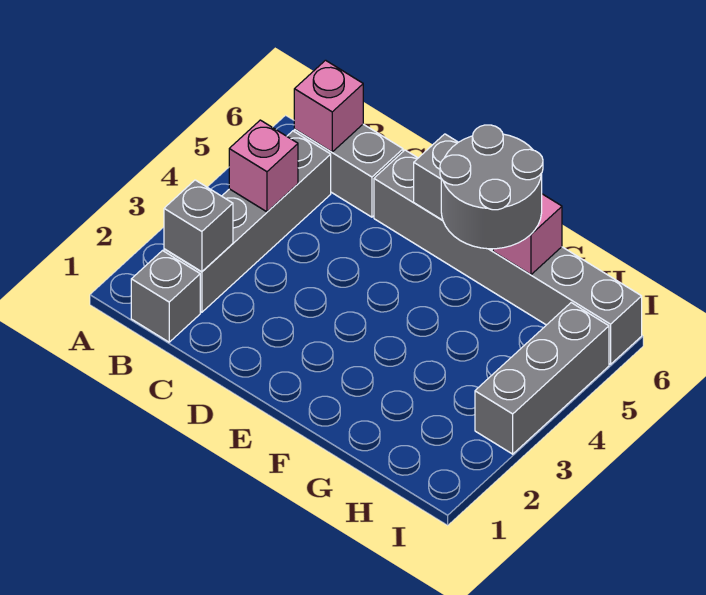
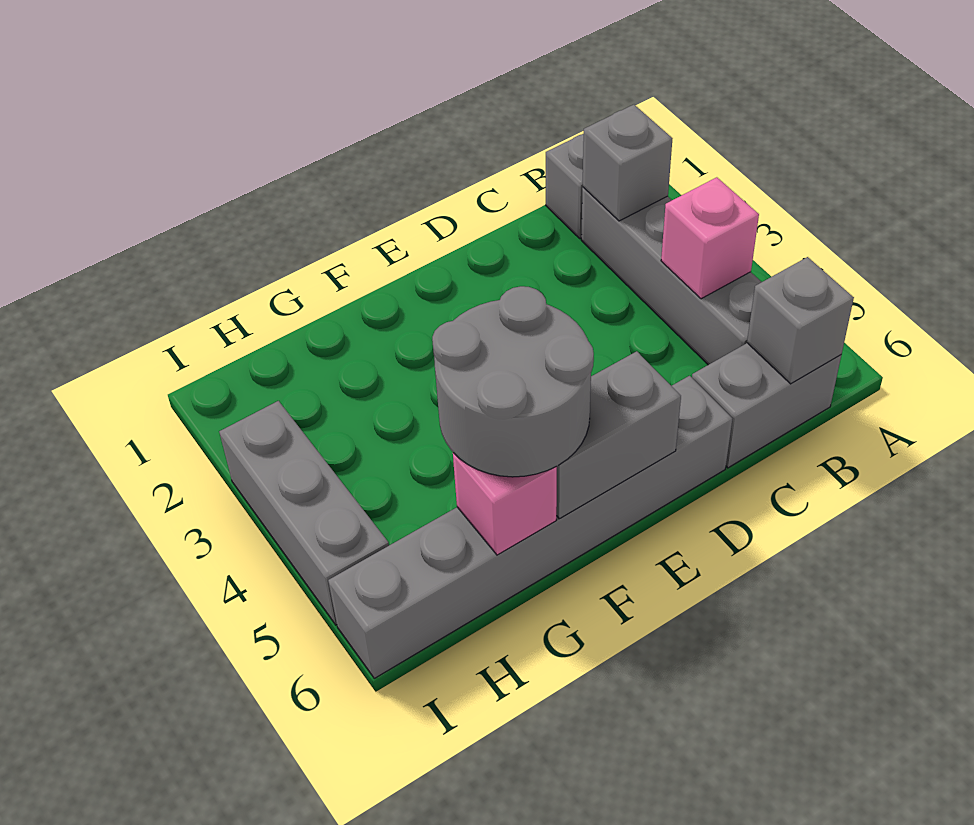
pink brick B6 level 2 -> grey brick B6 level 2

